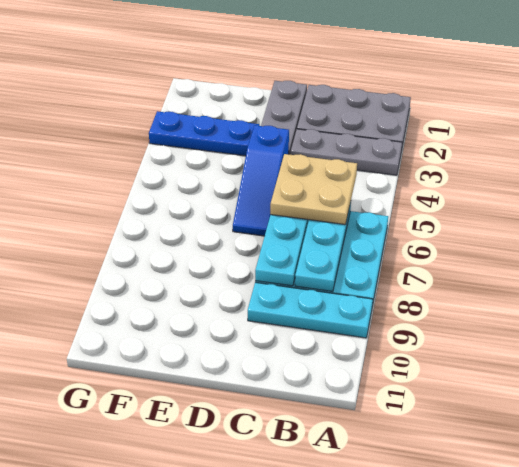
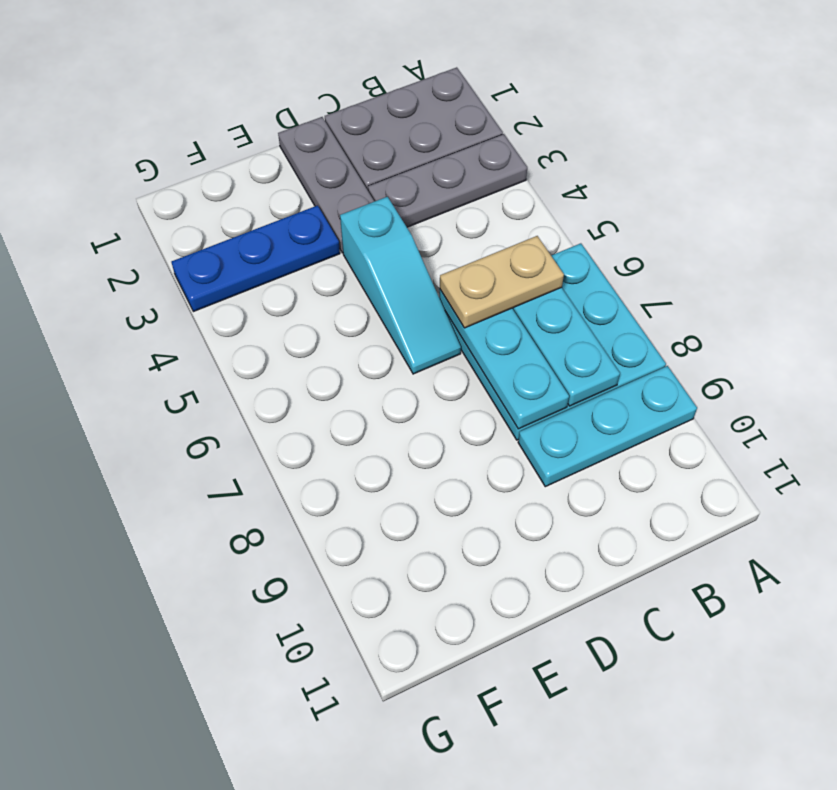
tan plate B5:C6 level 3 -> tan plate B6:C6 level 3
blue slope D4:D6 level 1 top 4 -> cyan slope D4:D6 level 1 top 4

